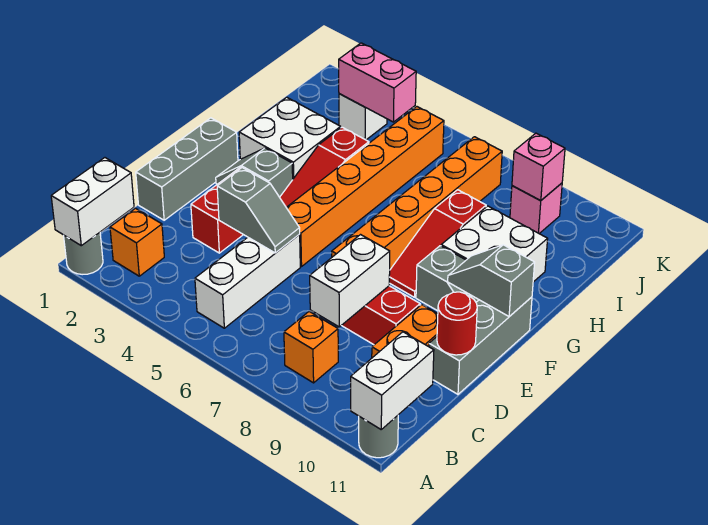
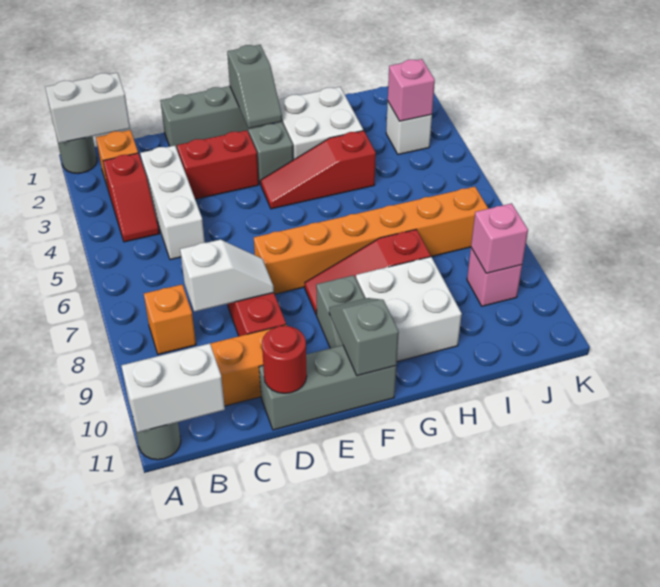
none -> red slope B3:B4 level 1 top 3
white brick B5:D5 level 1 -> white brick C3:C5 level 1
white brick C8:D8 level 2 -> white slope C8:D8 level 2 top C
grey slope D4:D5 level 2 top 4 -> grey slope F1:F2 level 2 top 1
orange brick E5:J5 level 1 -> none
pink brick J3:J4 level 2 -> pink brick J3 level 2

